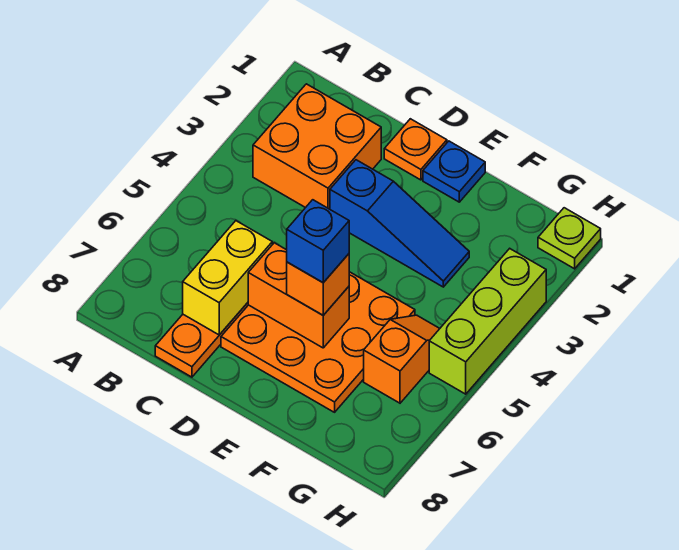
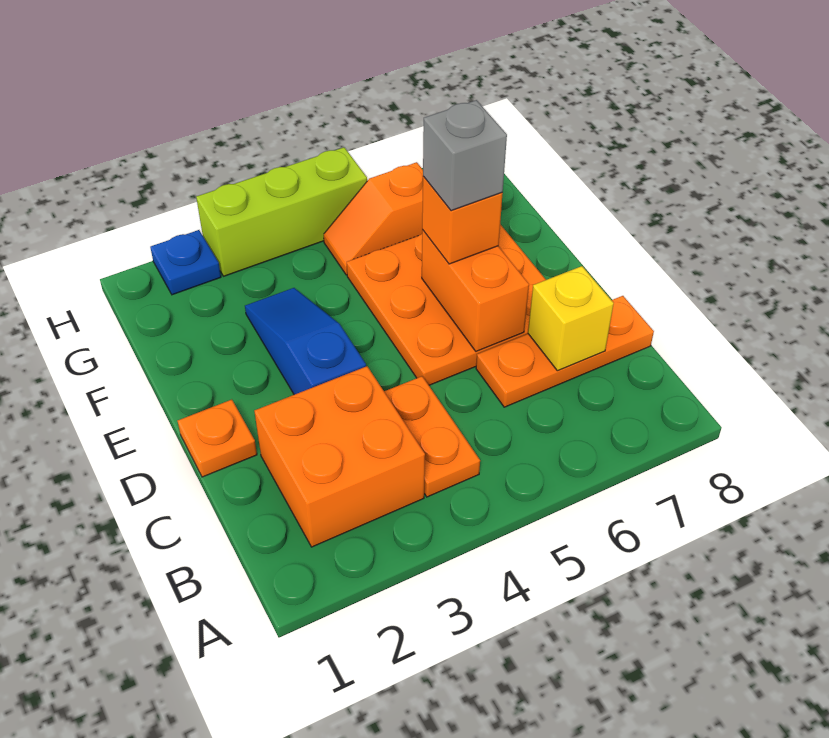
none -> orange plate B4:C4 level 1
yellow brick C6:C7 level 2 -> yellow brick C7 level 2
blue plate E1 level 1 -> blue plate H2 level 1
blue brick E6 level 4 -> grey brick E6 level 4
lime plate H1 level 1 -> none

